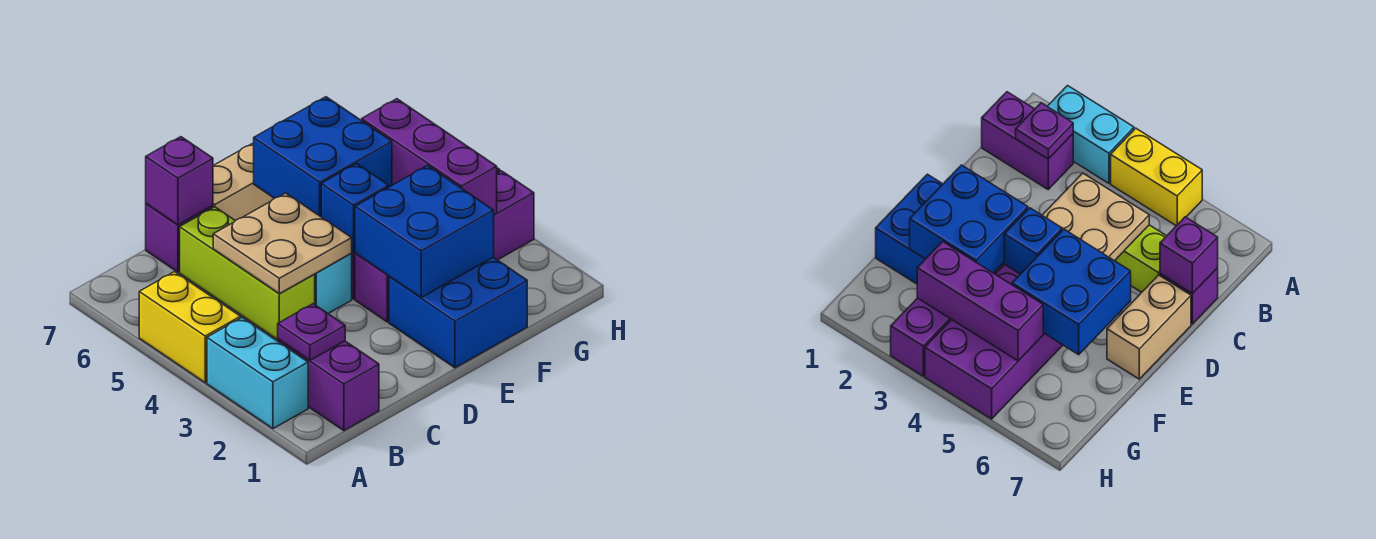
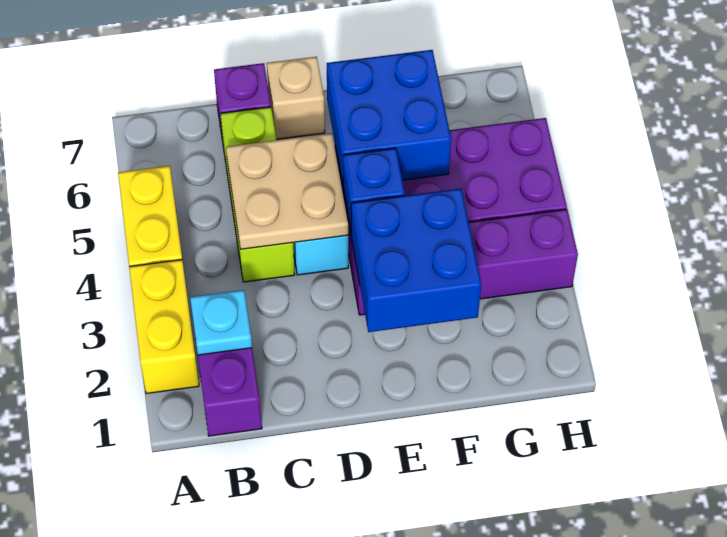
cyan brick A2:A3 level 1 -> yellow brick A2:A3 level 1
purple plate B2 level 2 -> cyan plate B2 level 2
purple brick C7 level 2 -> none
tan brick D7:E7 level 1 -> tan brick D7 level 1
blue brick E1:F2 level 1 -> none
purple brick G3:G5 level 2 -> none

